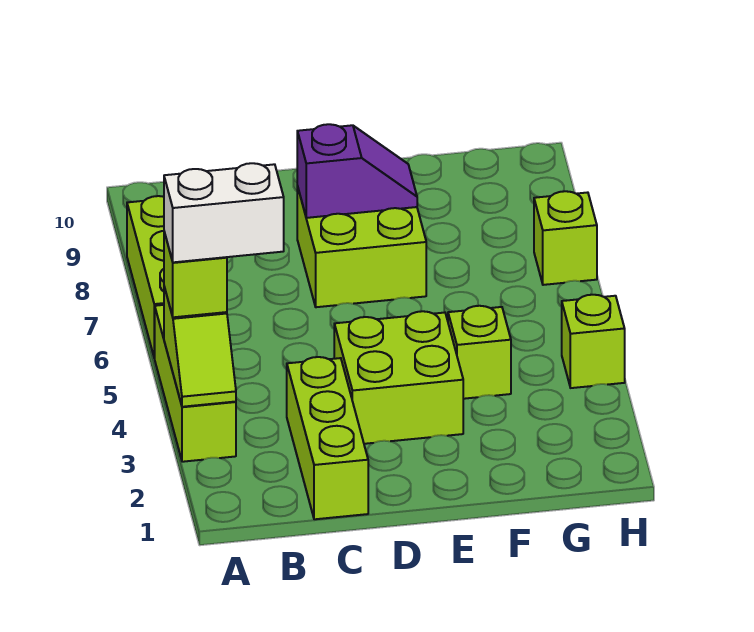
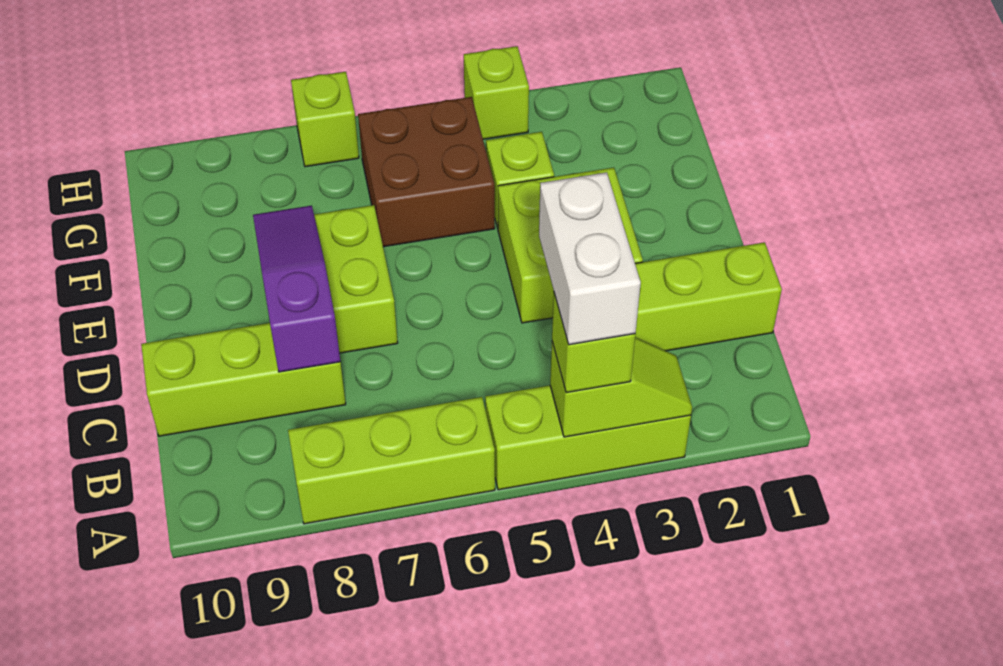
none -> lime brick C8:C10 level 1
purple slope D8:E8 level 2 top D -> purple slope C8:E8 level 2 top C
none -> brown brick F5:G6 level 1

